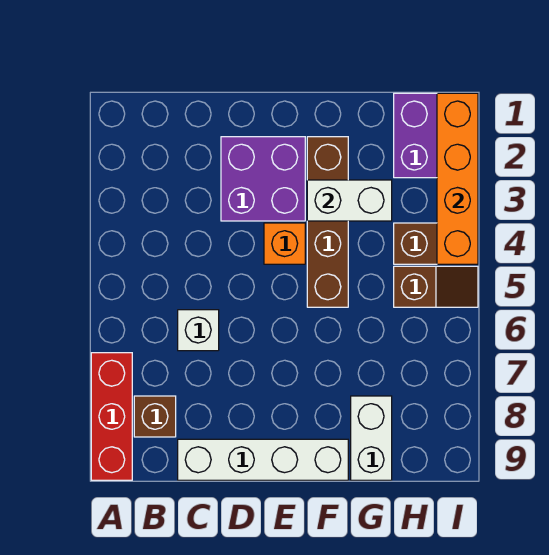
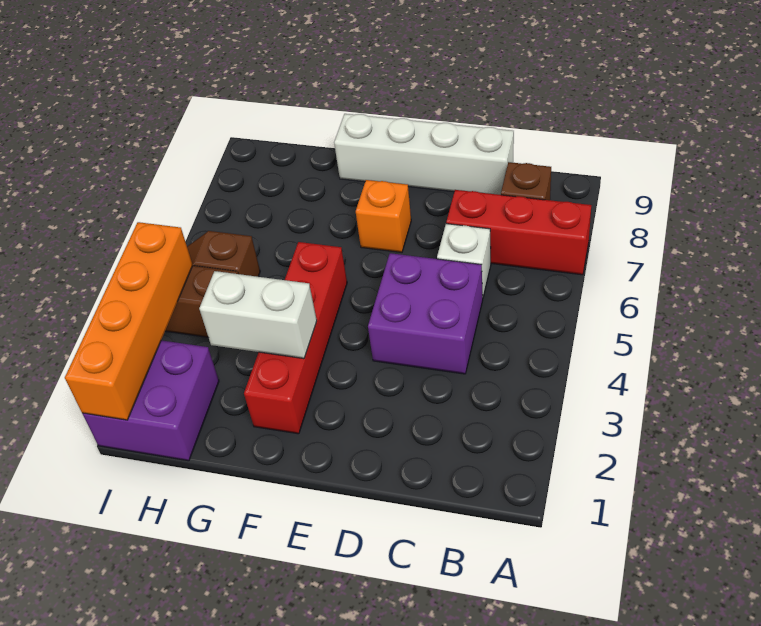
red brick A7:A9 level 1 -> red brick A7:C7 level 1
purple brick D2:E3 level 1 -> purple brick C4:D5 level 1
orange brick E4 level 1 -> orange brick E7 level 1
brown brick F2:F5 level 1 -> red brick F2:F5 level 1
white brick G8:G9 level 1 -> none

